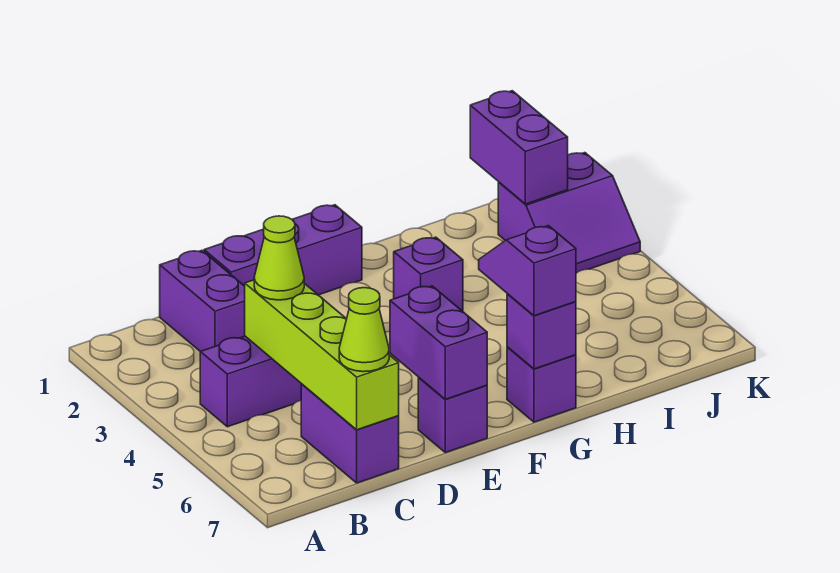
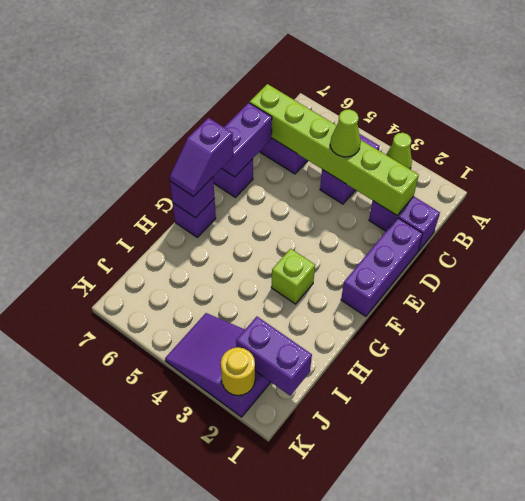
lime brick C4:C7 level 2 -> lime brick C2:C7 level 2
lime cone C7 level 3 -> lime cone A3 level 1
purple brick E6:E7 level 2 -> purple brick D7:E7 level 2
purple brick G3 level 1 -> lime brick G3 level 1
purple slope G6:G7 level 3 top 7 -> purple slope F7:G7 level 3 top F
purple slope J2:K3 level 1 top 2 -> purple slope J2:K4 level 1 top 2
none -> yellow round brick K2 level 2

